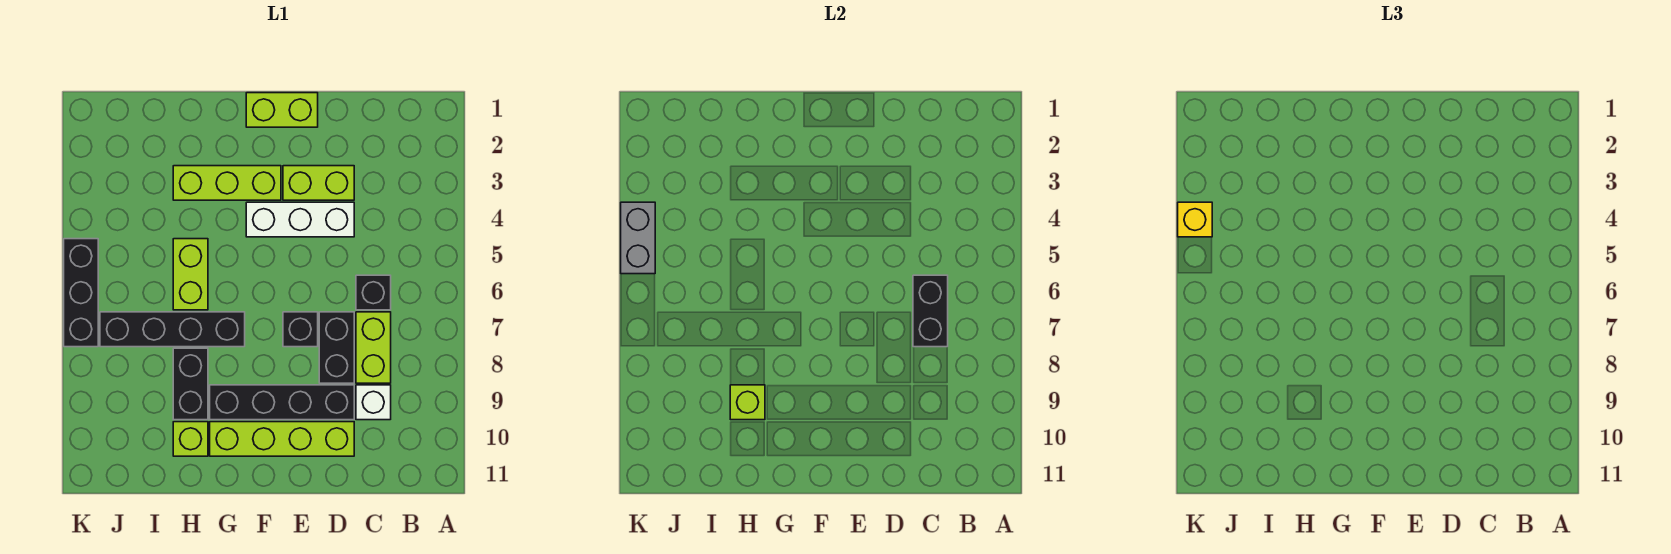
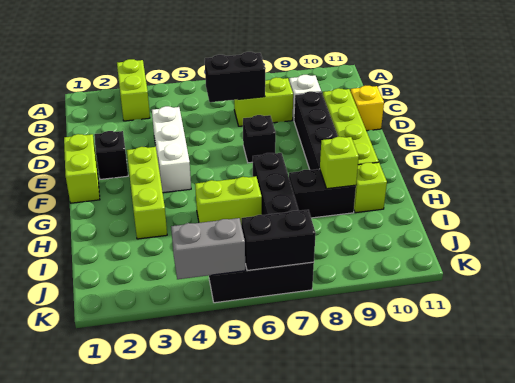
black brick C6 level 1 -> black brick E2 level 1
lime brick D3:E3 level 1 -> lime brick A3:B3 level 1
black brick D7:D8 level 1 -> black brick K6:K7 level 2
yellow brick K4 level 3 -> yellow brick D11 level 1

